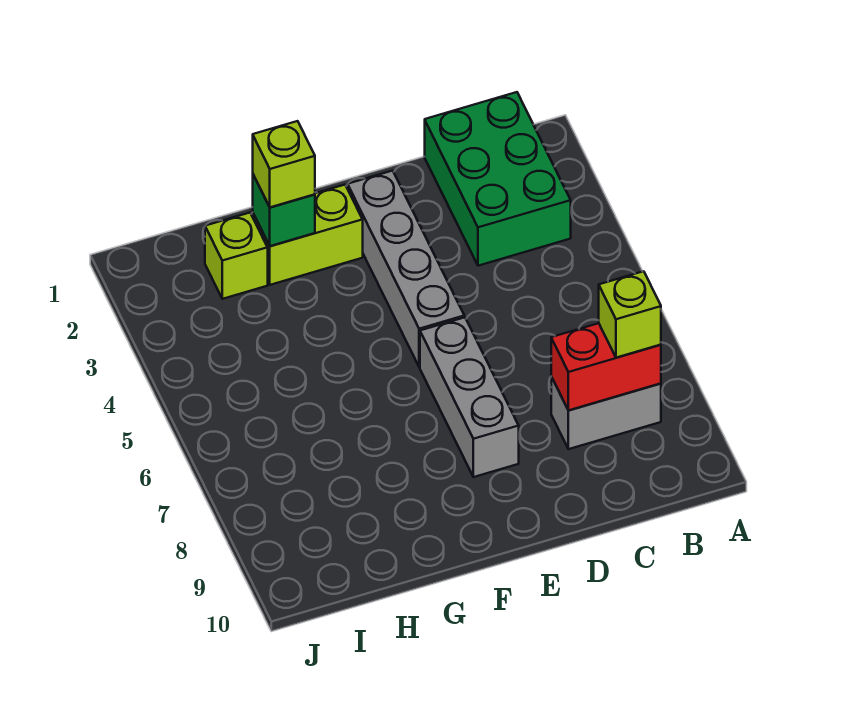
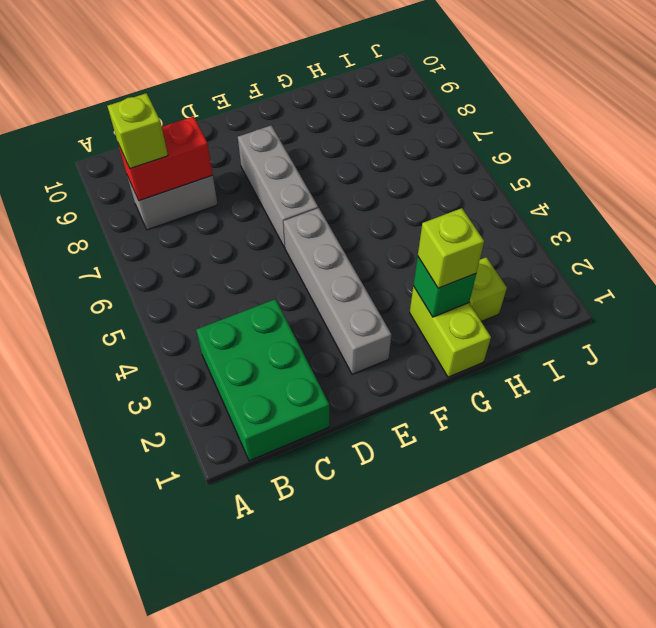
lime brick F2:G2 level 1 -> lime brick G1:G2 level 1

